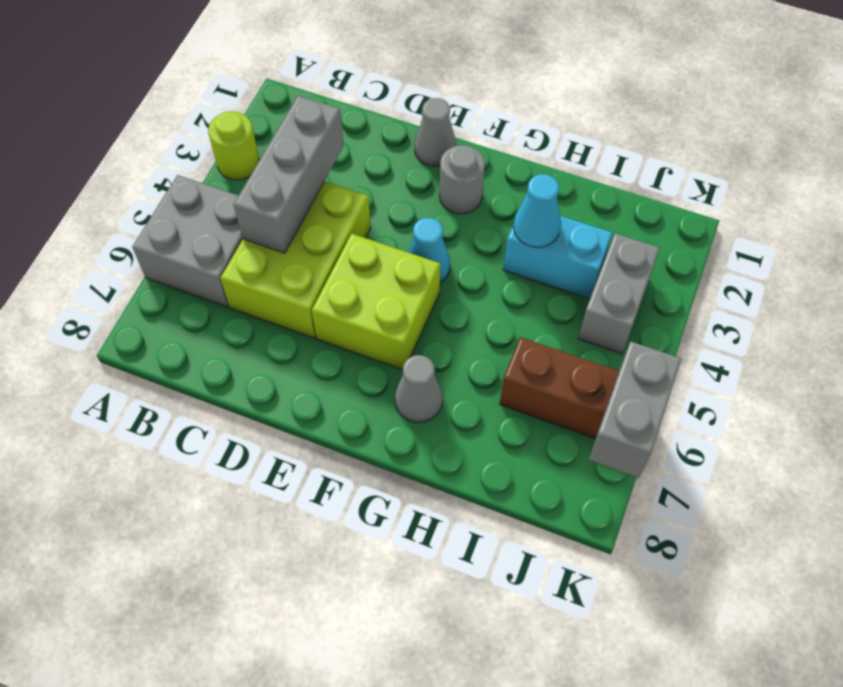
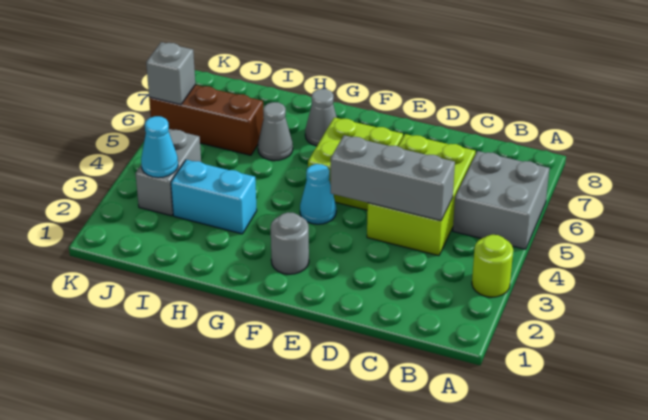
grey brick C3:C5 level 2 -> grey brick C4:E4 level 2
grey cone E1 level 1 -> grey cone H6 level 1
cyan cone H3 level 2 -> cyan cone J3 level 2
grey brick K6:K7 level 2 -> grey brick K6 level 2

